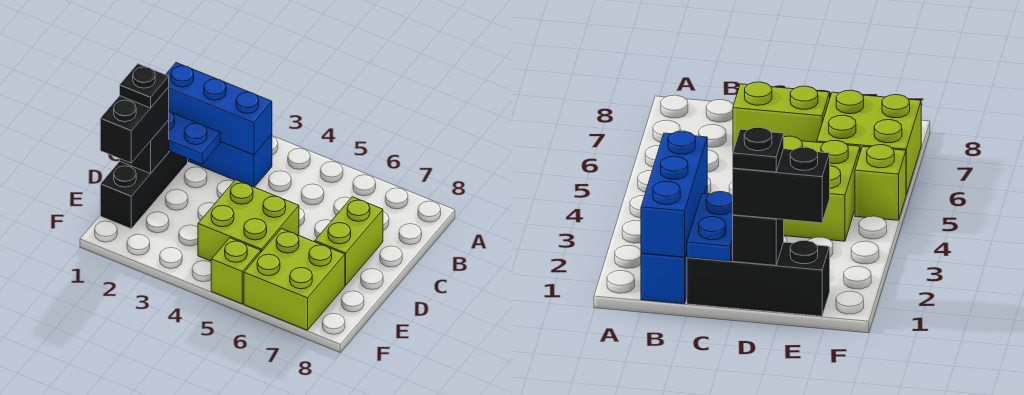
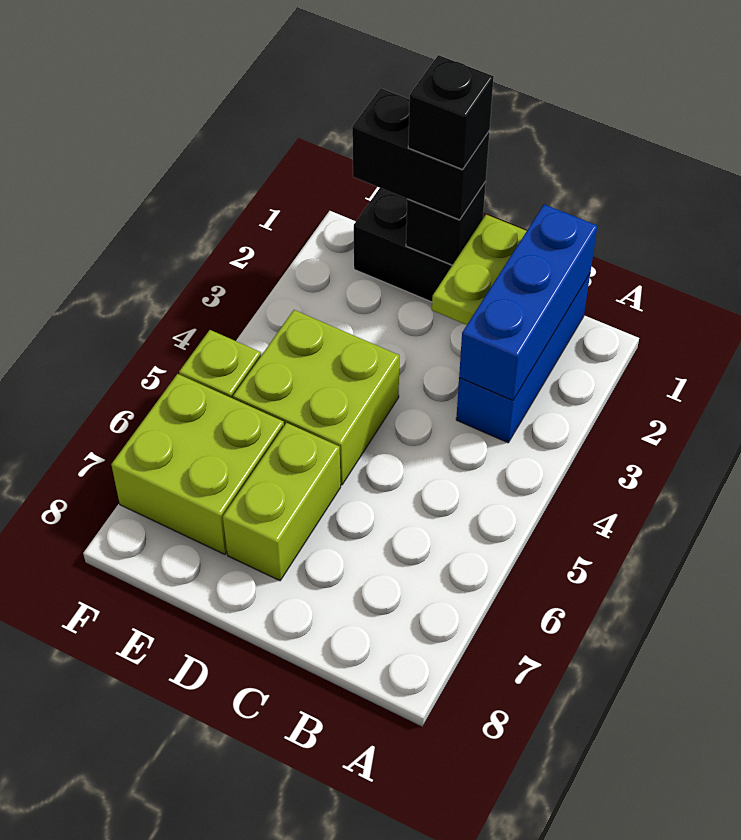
blue plate C1:C2 level 2 -> lime plate C1:C2 level 2
lime brick C7:D7 level 1 -> lime brick D6:D7 level 1
black plate D1 level 4 -> black brick D1 level 4

